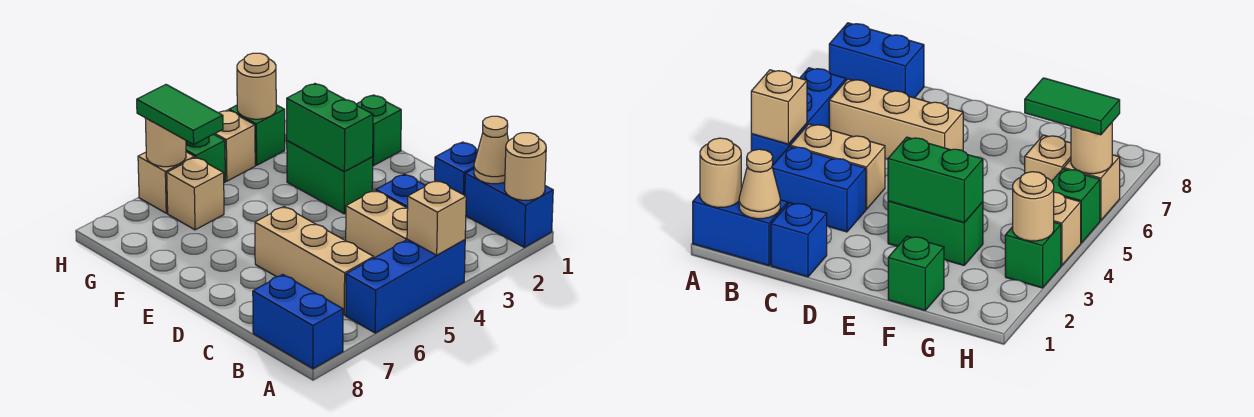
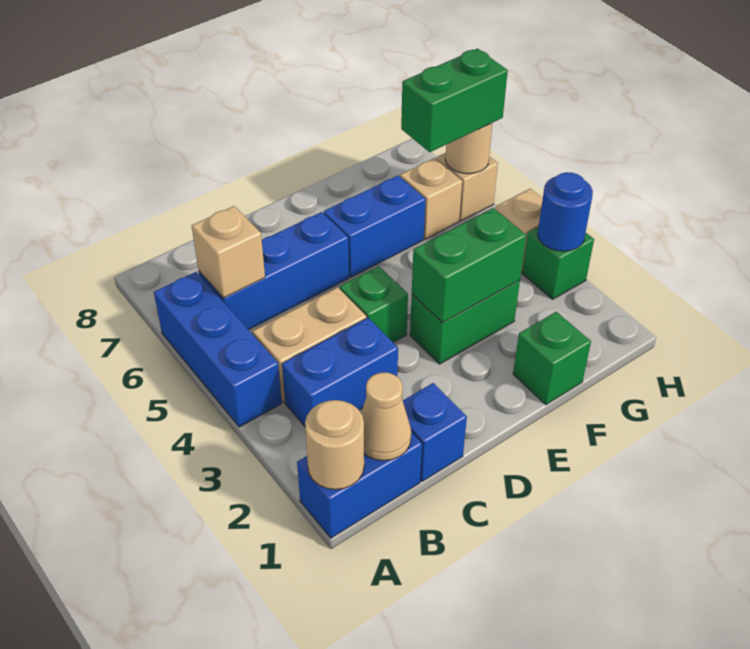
tan brick A4 level 2 -> tan brick B6 level 2
blue brick A8:B8 level 1 -> blue brick E6:F6 level 1
tan brick B6:D6 level 1 -> blue brick B6:D6 level 1
green tile G6:H6 level 3 -> green brick G6:H6 level 3
tan round brick H3 level 2 -> blue round brick H3 level 2
green brick H5 level 1 -> green brick D4 level 1

